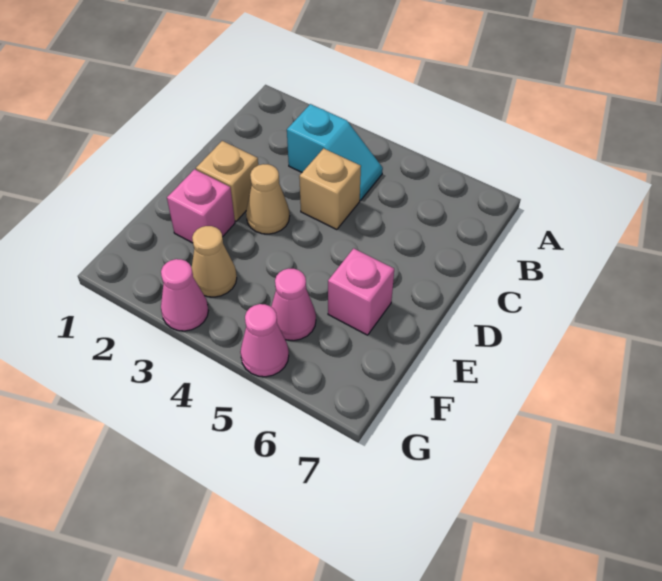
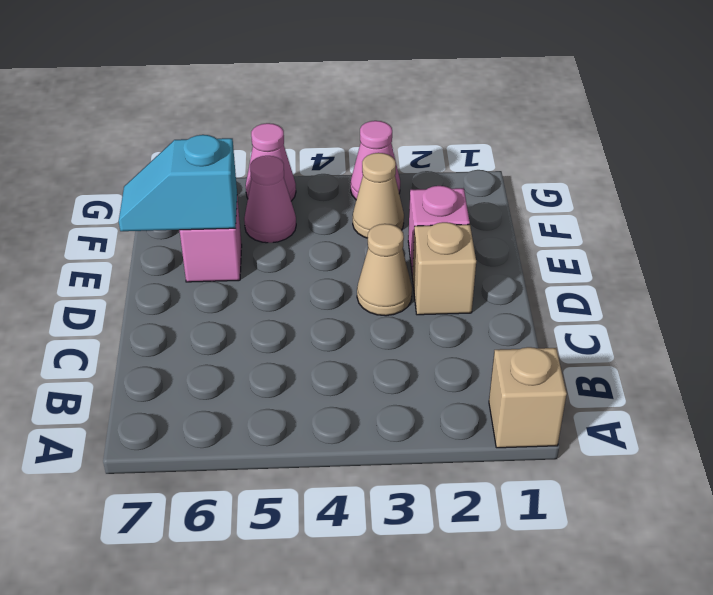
cyan slope B3:B4 level 1 top 3 -> cyan slope E6:E7 level 2 top 6
tan brick C4 level 1 -> tan brick A1 level 1

